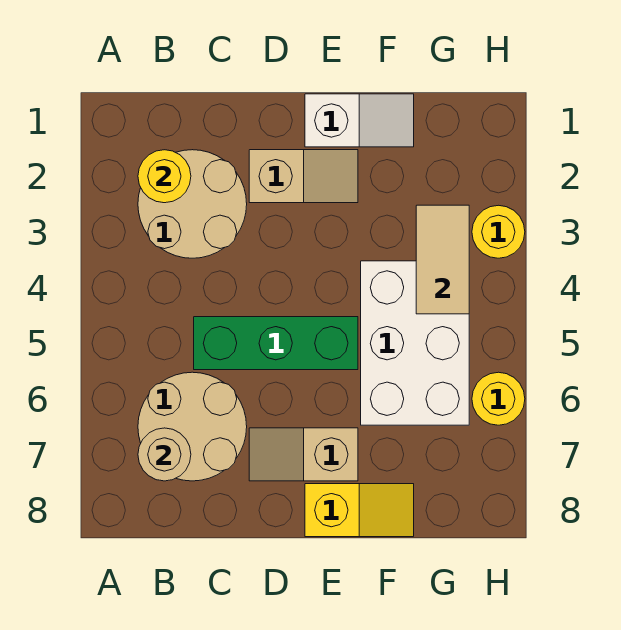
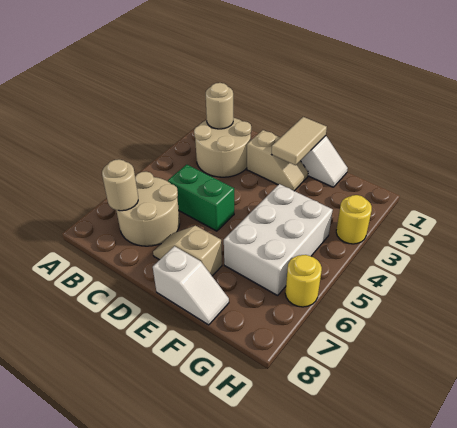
yellow round brick B2 level 2 -> tan round brick B2 level 2
green brick C5:E5 level 1 -> green brick C5:D5 level 1
yellow slope E8:F8 level 1 top E -> white slope E8:F8 level 1 top E
tan tile G3:G4 level 2 -> tan tile E1:E2 level 2

